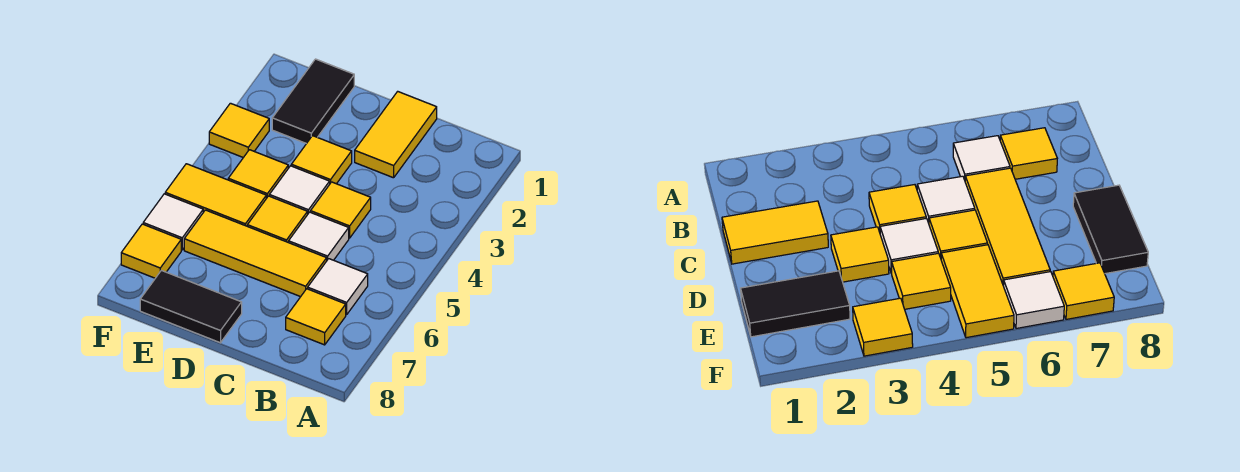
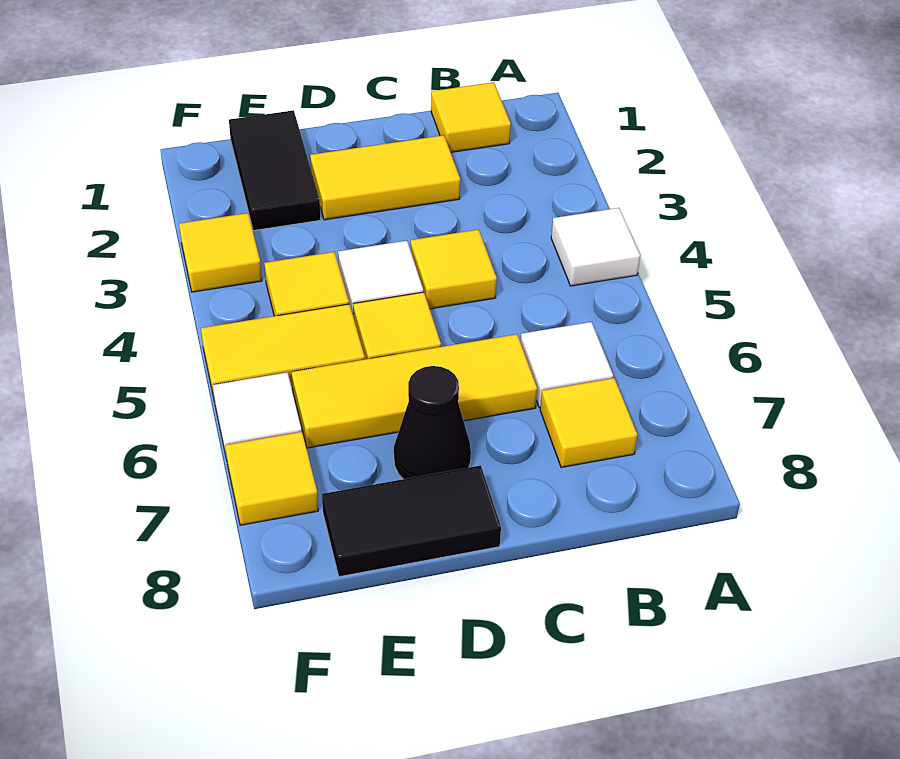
yellow tile C1:C2 level 1 -> yellow tile C2:D2 level 1
white tile C5 level 1 -> white tile A4 level 1
yellow tile D3 level 1 -> yellow tile B1 level 1
none -> black cone D7 level 1

